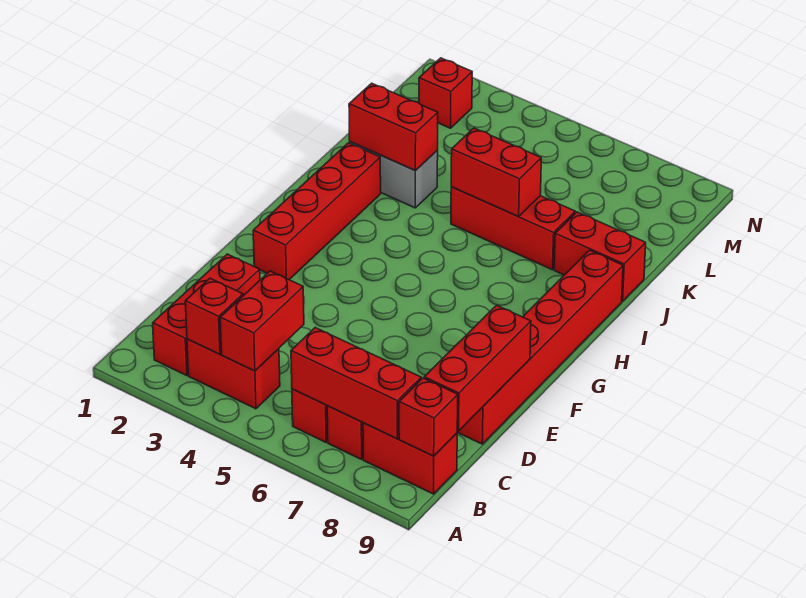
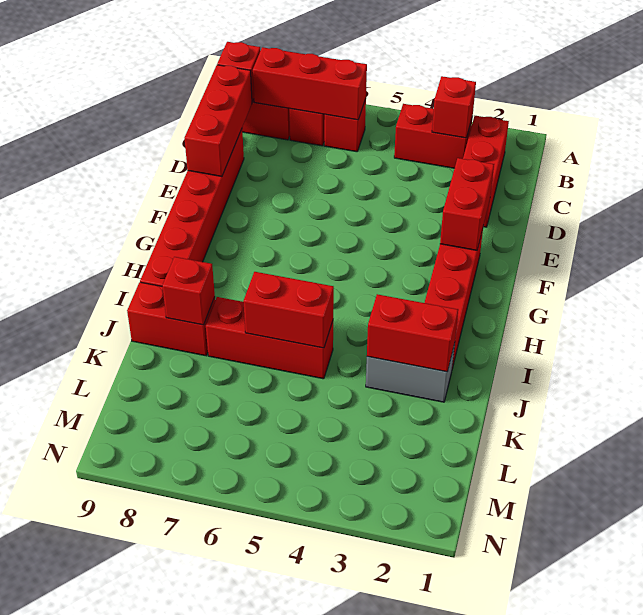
red brick B4:C4 level 2 -> red brick E2:F2 level 2
red brick M2 level 1 -> red brick J8 level 2

